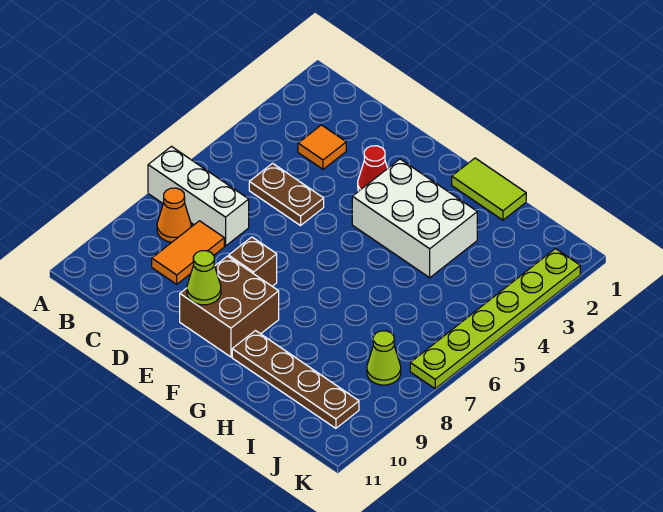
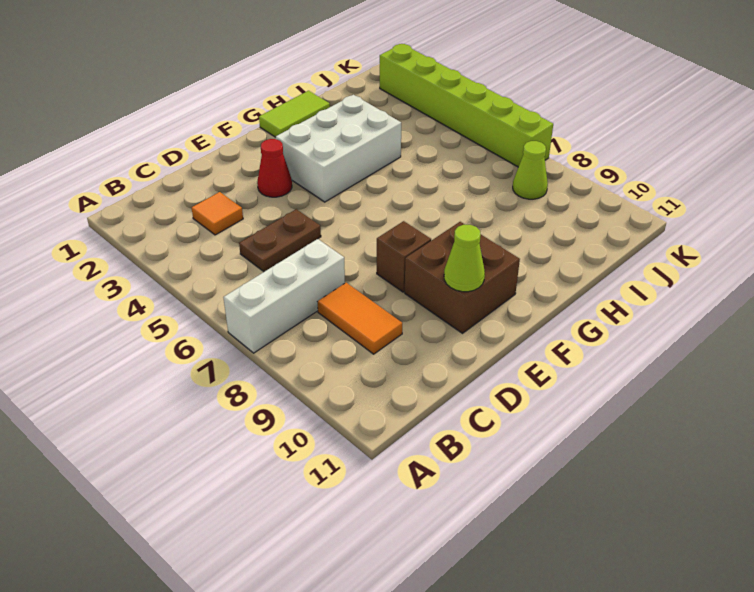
orange cone B8 level 1 -> none
brown plate G10:J10 level 1 -> none
lime plate K2:K7 level 1 -> lime brick K2:K7 level 1

